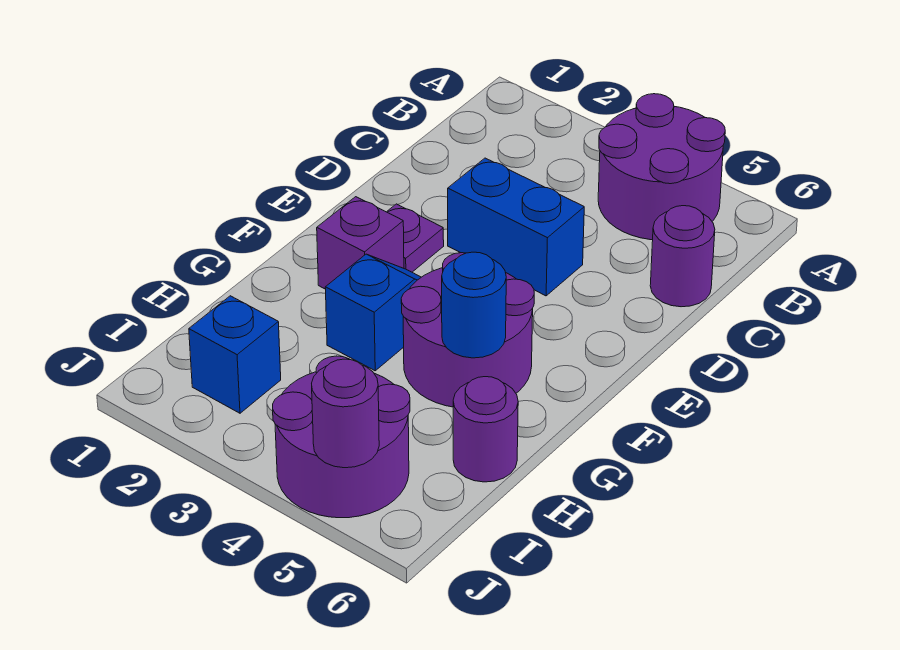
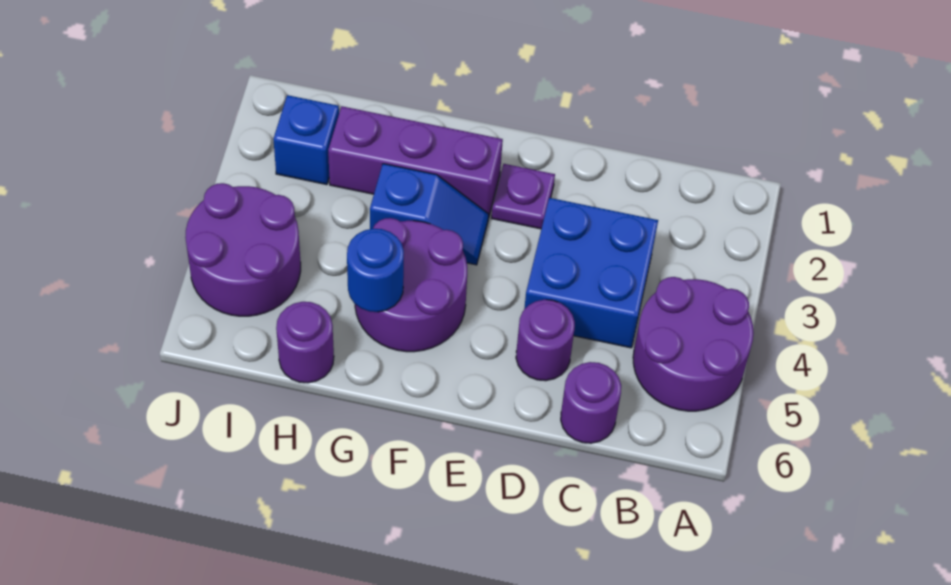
blue brick D3:D4 level 1 -> blue brick C3:D4 level 1
purple brick F2 level 1 -> purple brick F2:H2 level 1
purple round brick J5 level 2 -> purple round brick D5 level 1

